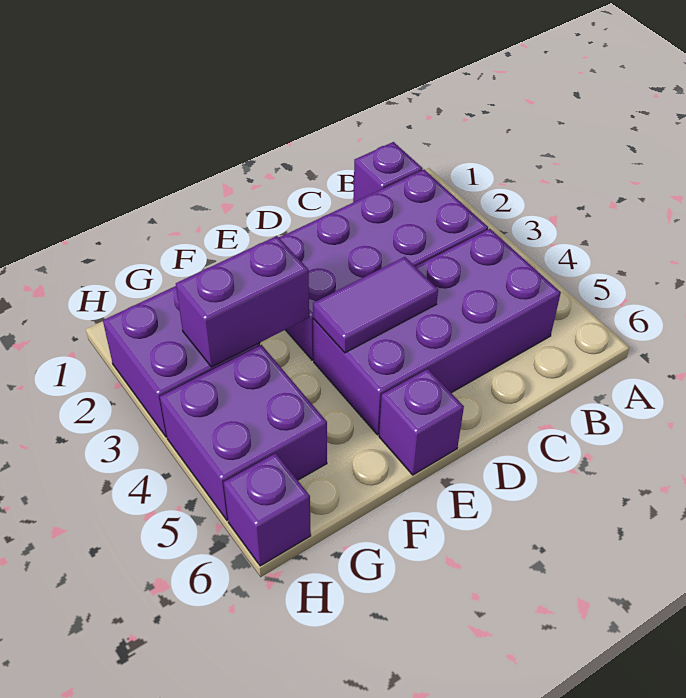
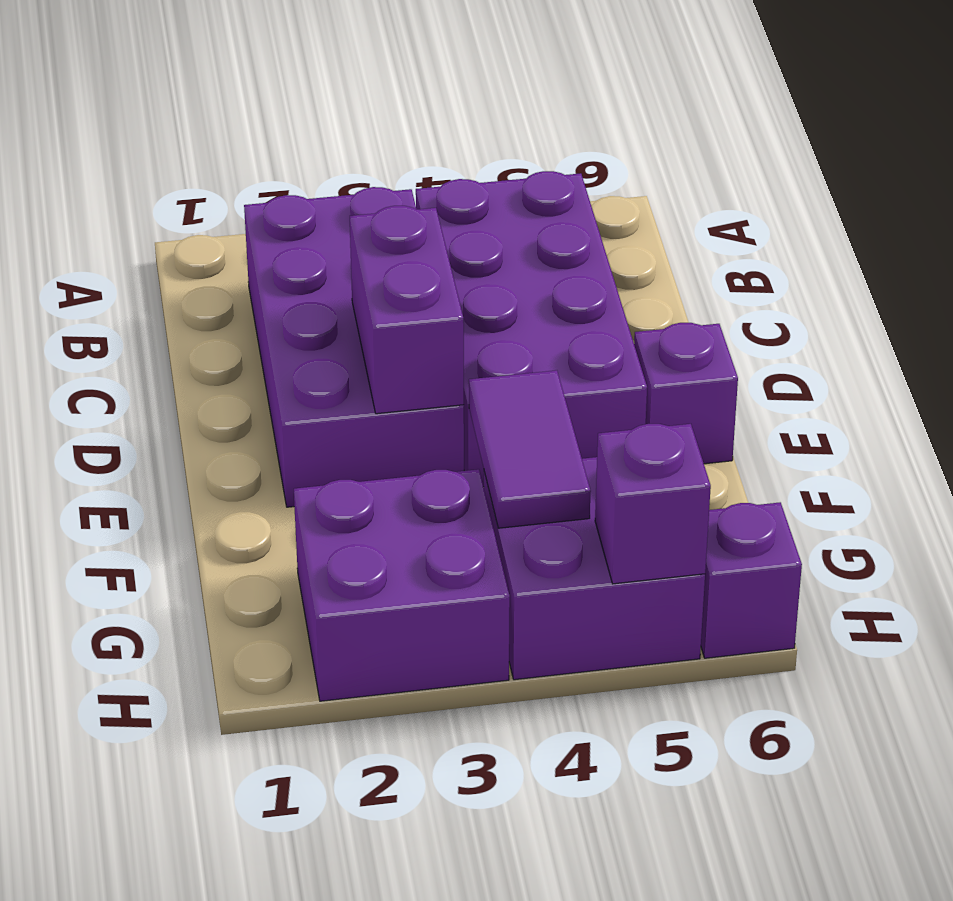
purple brick B1 level 1 -> purple brick H5 level 2
purple tile D4:E4 level 2 -> purple tile F4:G4 level 2
purple brick F3:G3 level 2 -> purple brick D3:E3 level 2

